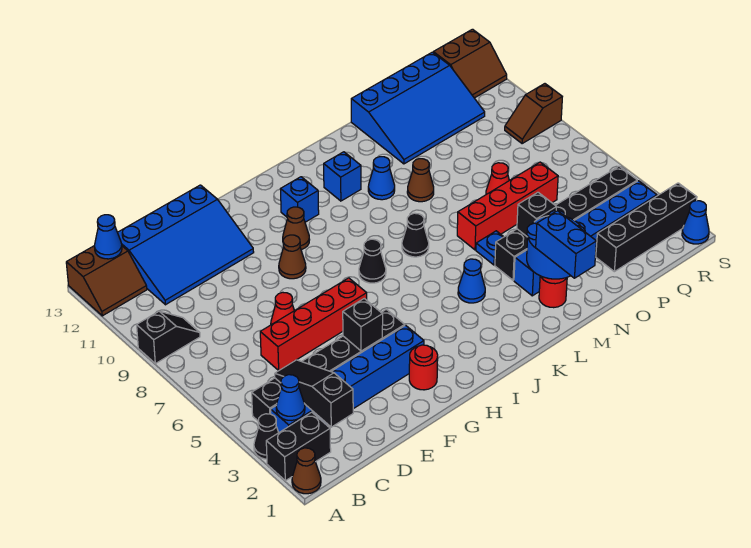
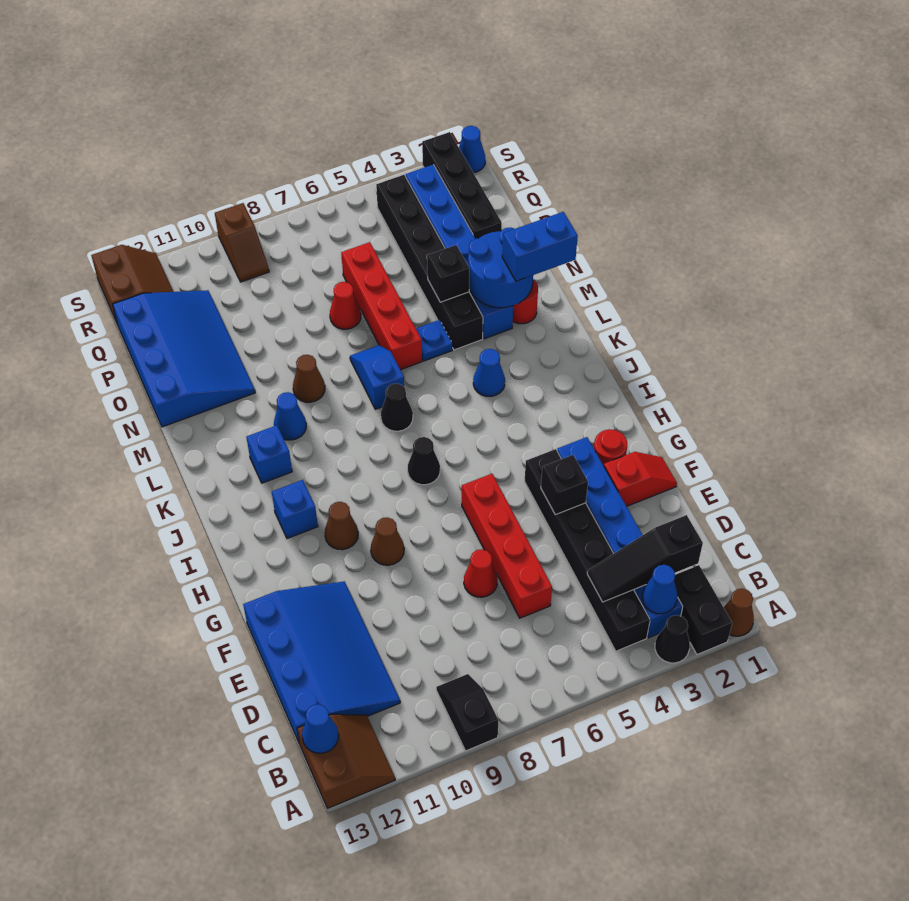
none -> red slope F1:F2 level 1 top 2
none -> blue slope L7:M7 level 1 top L

